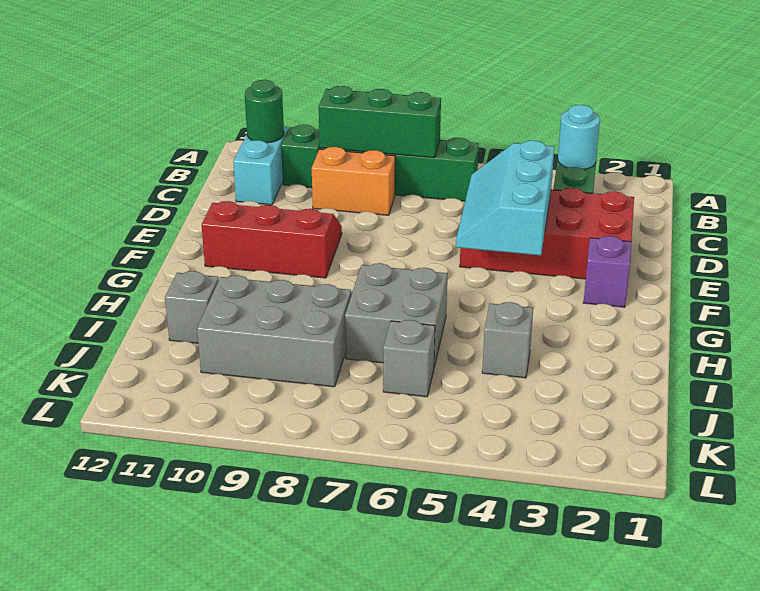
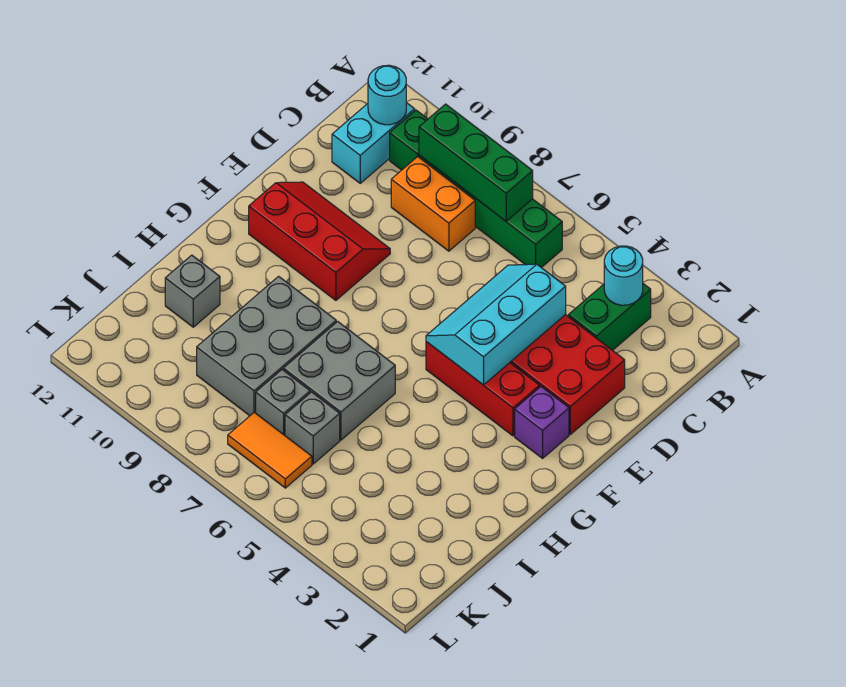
green round brick B11 level 2 -> cyan round brick B11 level 2
none -> red brick F3:F5 level 1
grey brick I4 level 1 -> grey brick J7 level 1
grey brick I8:J10 level 1 -> grey brick H8:J9 level 1
none -> orange tile K6:K7 level 1

